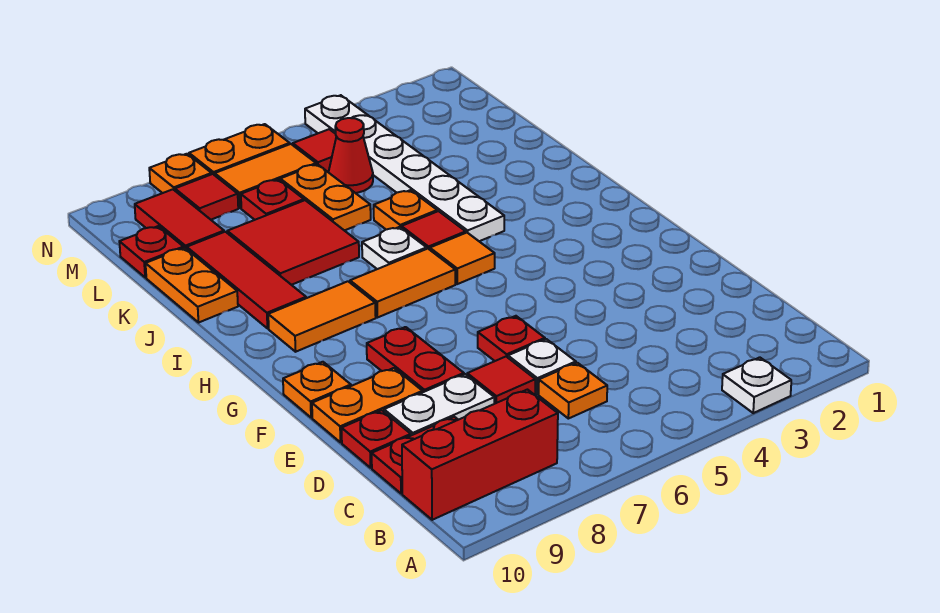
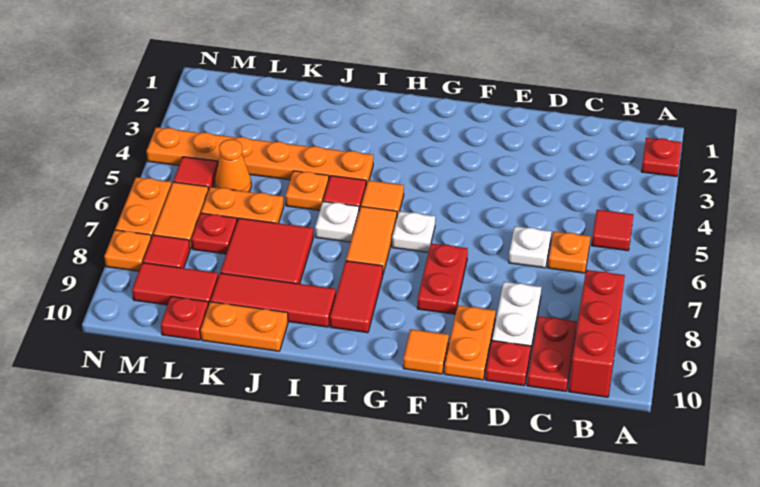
white plate A3 level 1 -> white plate G6 level 1
red tile D7 level 1 -> red tile B5 level 1
red plate E6 level 1 -> red plate A2 level 1
red plate E8:F8 level 1 -> red plate F7:F8 level 1
orange plate F10 level 1 -> orange tile F10 level 1
orange tile H8:H9 level 1 -> red tile H8:H9 level 1
white plate I4:N4 level 1 -> orange plate I4:N4 level 1
red cone L5 level 1 -> orange cone L5 level 1

